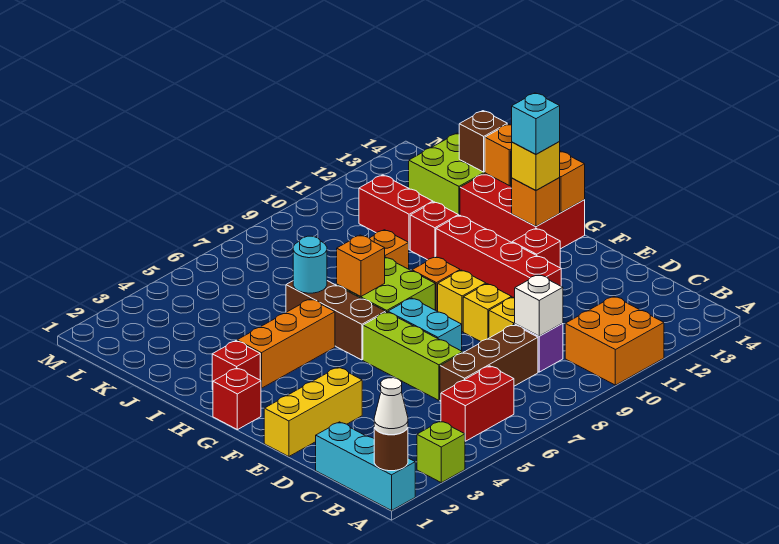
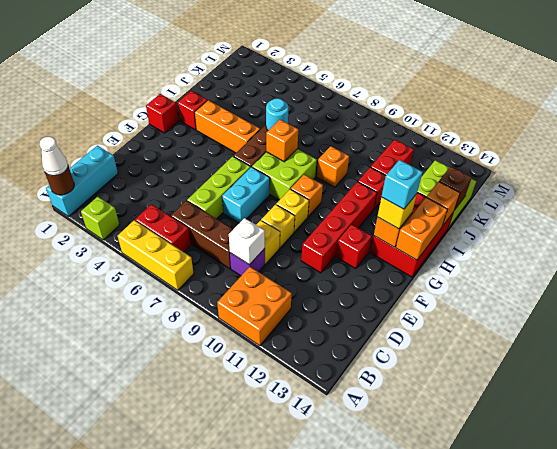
yellow brick E1:E3 level 1 -> yellow brick A5:A7 level 1

